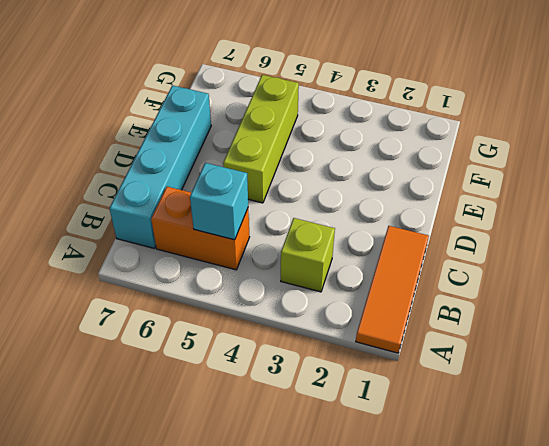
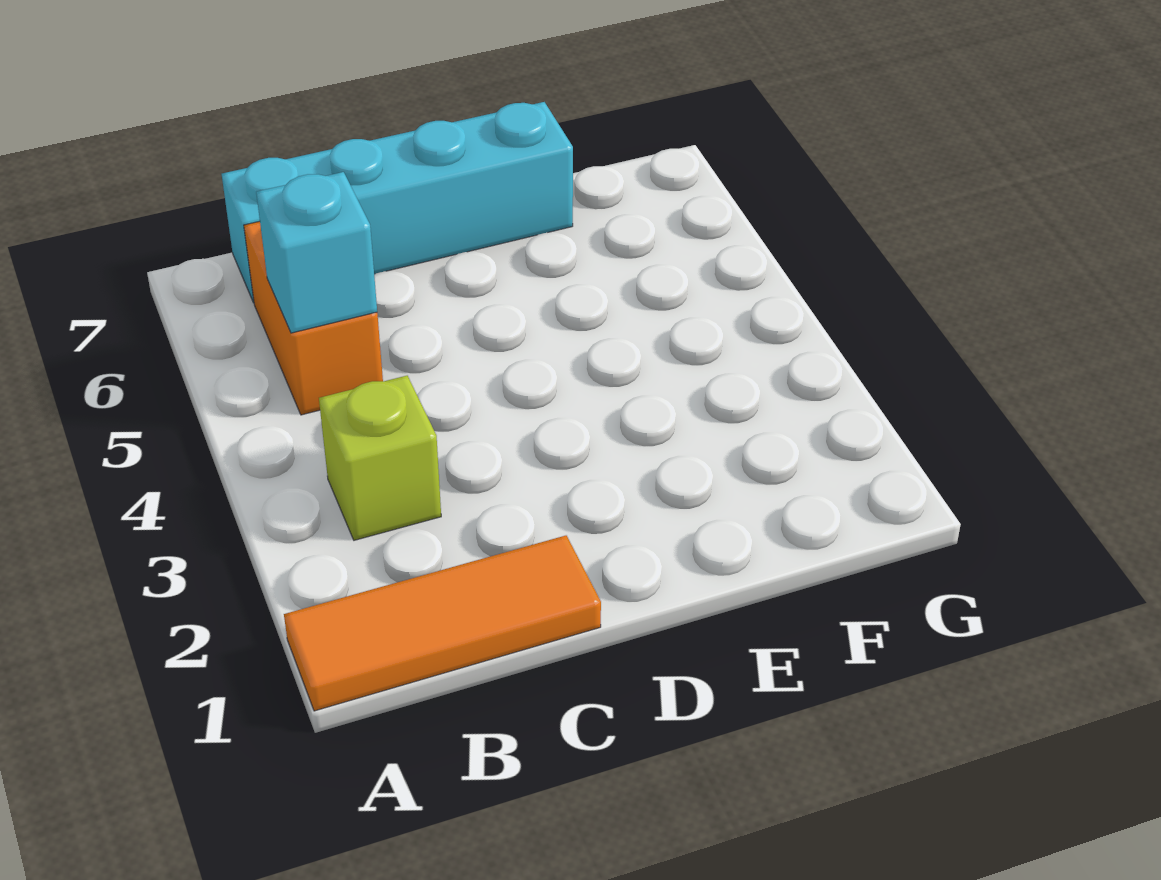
lime brick D5:F5 level 1 -> none

